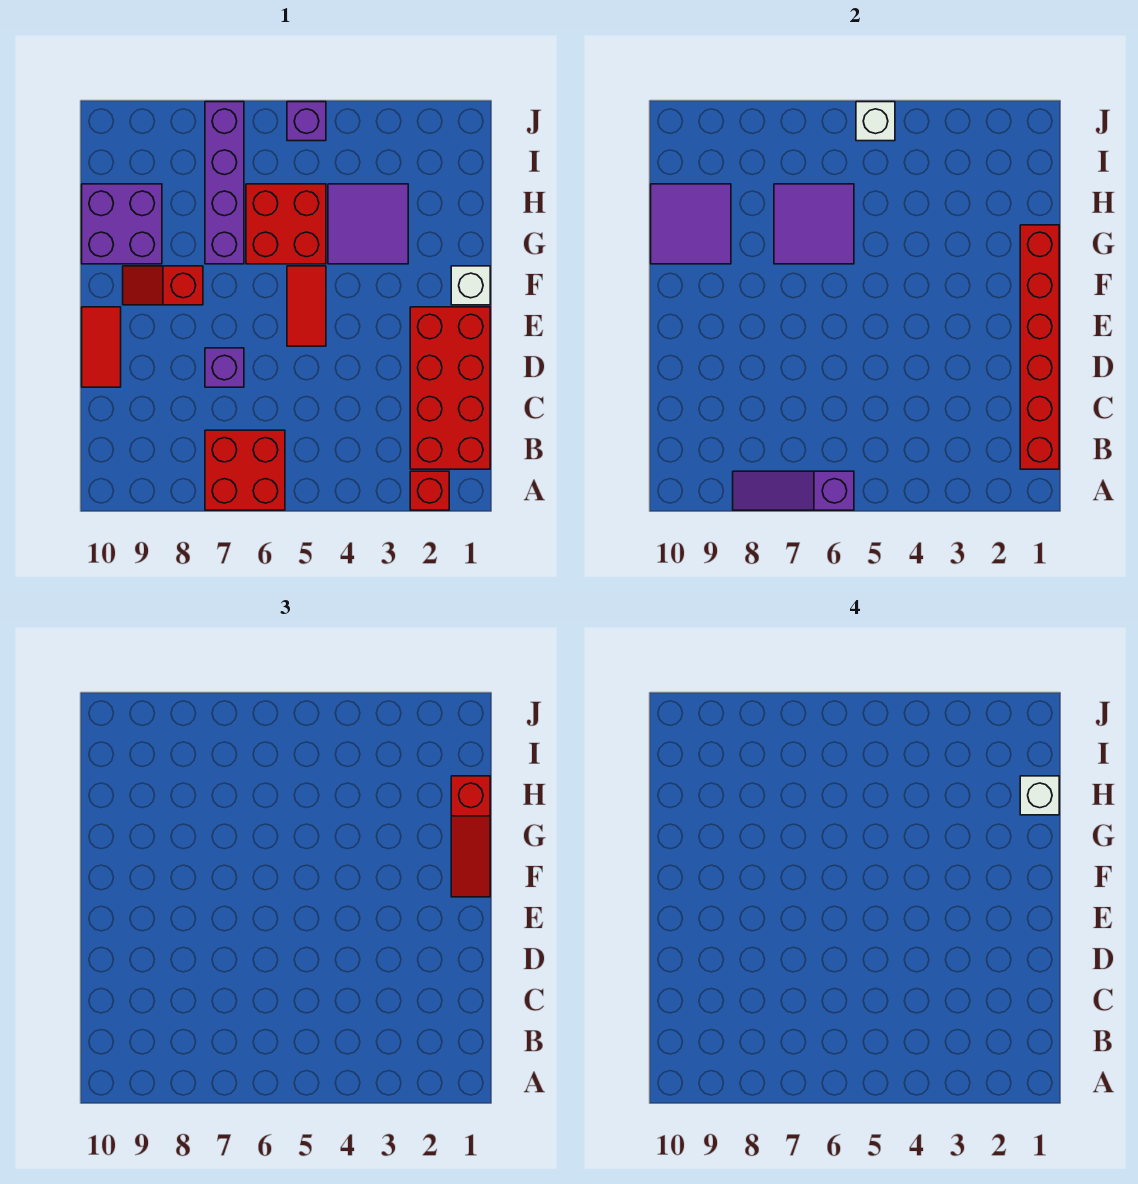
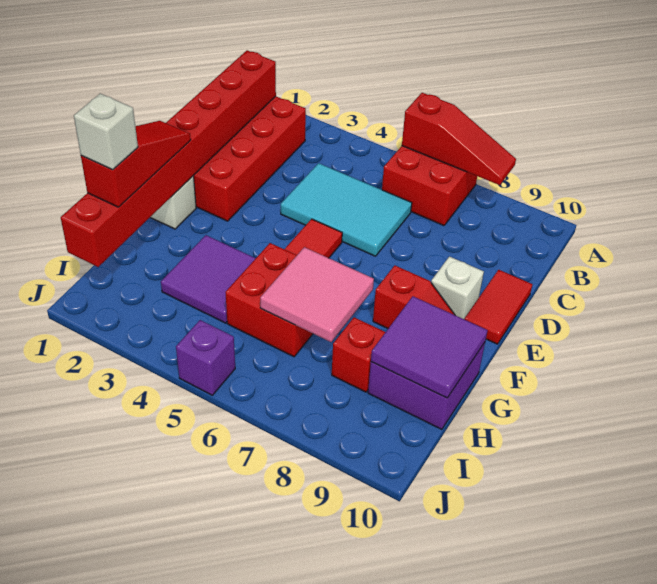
red brick A2 level 1 -> red brick H8 level 1
purple slope A6:A8 level 2 top 6 -> red slope A6:A8 level 2 top 6
red brick B1:G1 level 2 -> red brick B1:I1 level 2
none -> cyan tile C4:D6 level 1
purple brick D7 level 1 -> none
purple tile G6:H7 level 2 -> pink tile G6:H7 level 2
purple brick G7:J7 level 1 -> none
white brick J5 level 2 -> white brick E9 level 1

